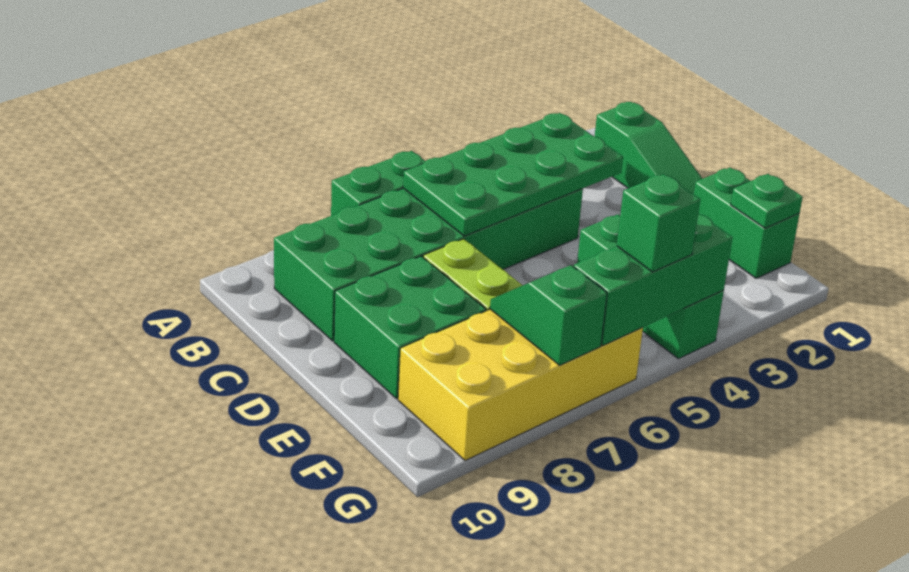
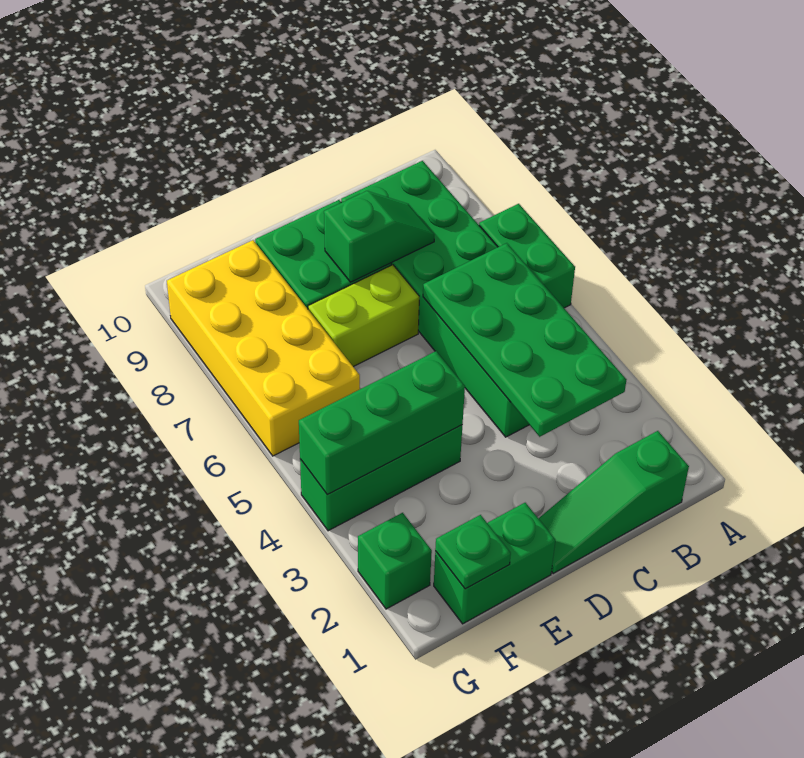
green slope F7:G7 level 2 top G -> green slope C8:D8 level 2 top D
green brick G4:G6 level 2 -> green brick E4:G4 level 2
green brick G5 level 3 -> green brick G2 level 1

